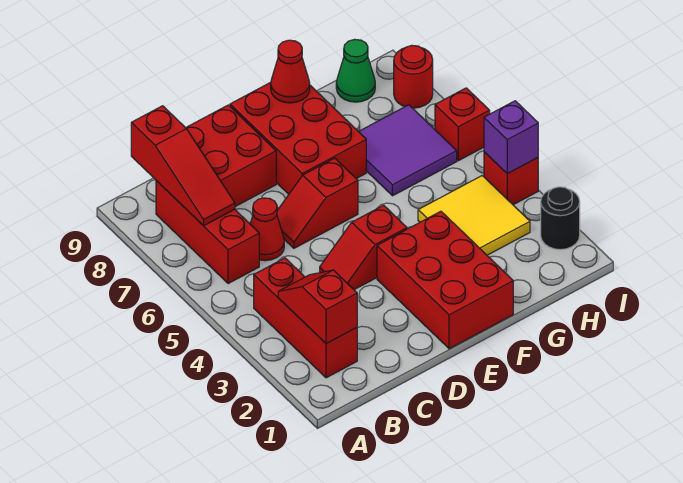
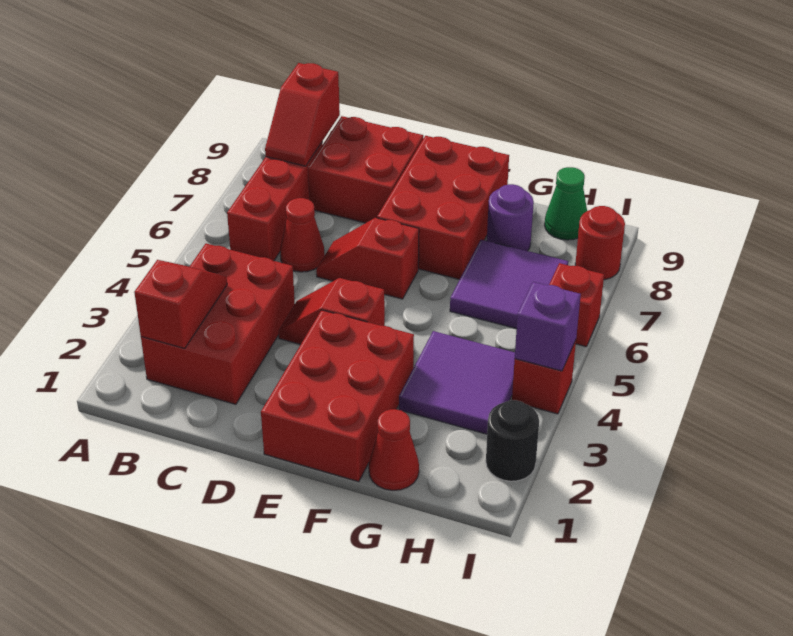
red brick B2:B4 level 1 -> red brick B2:C4 level 1
red slope B7:B9 level 2 top 9 -> red slope B8:B9 level 2 top 9
red cone F9 level 2 -> red cone G1 level 1
yellow tile G3:H4 level 1 -> purple tile G3:H4 level 1
none -> purple round brick G8 level 1

